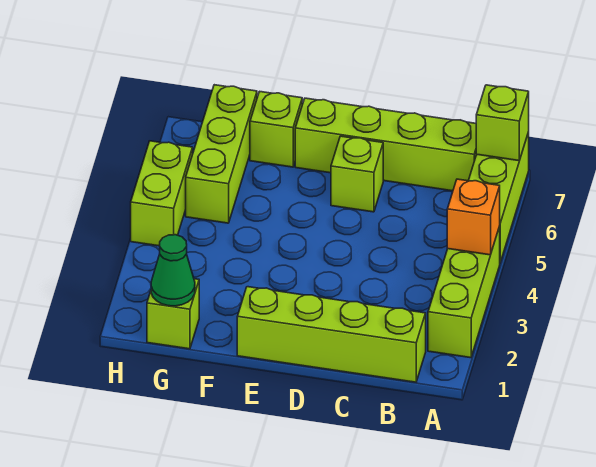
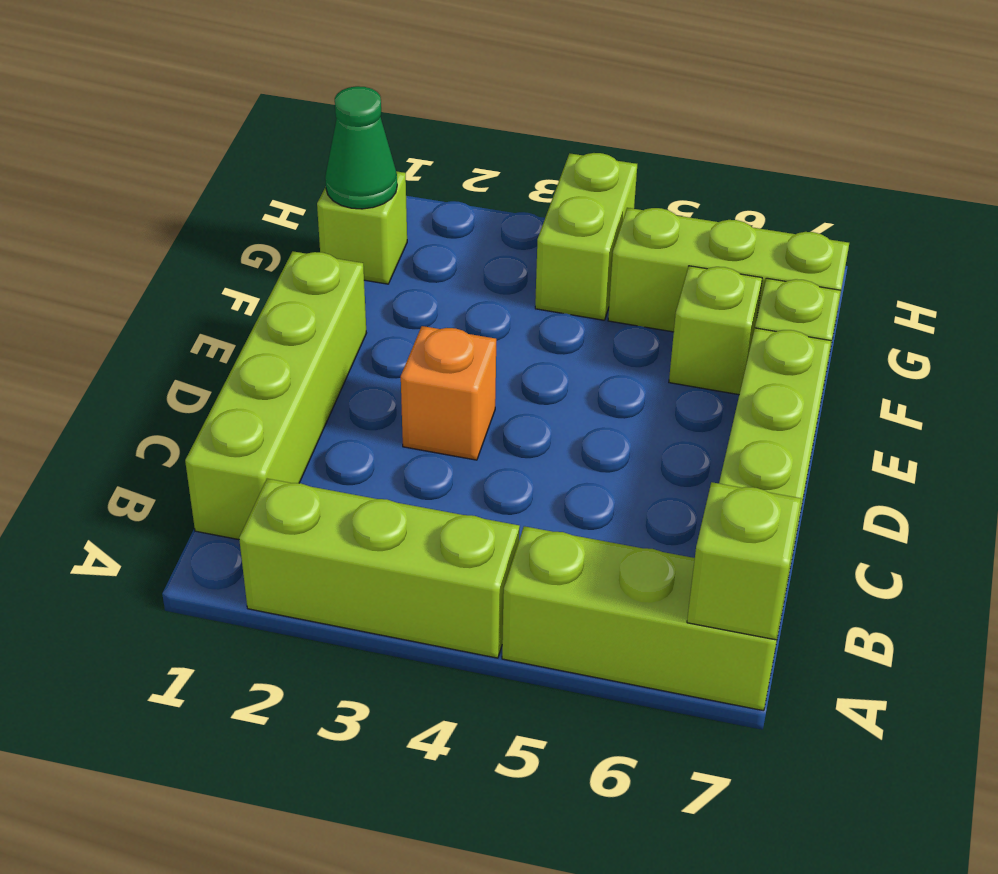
orange brick A4 level 2 -> orange brick D3 level 1
lime brick D6 level 1 -> lime brick F6 level 1
lime brick H4:H5 level 1 -> lime brick G4:H4 level 1

